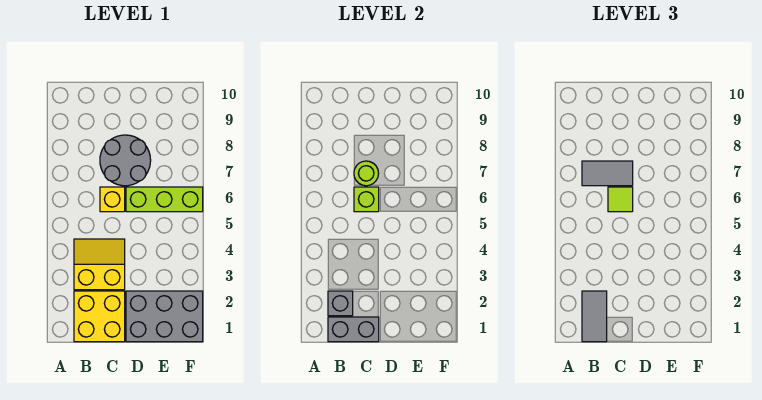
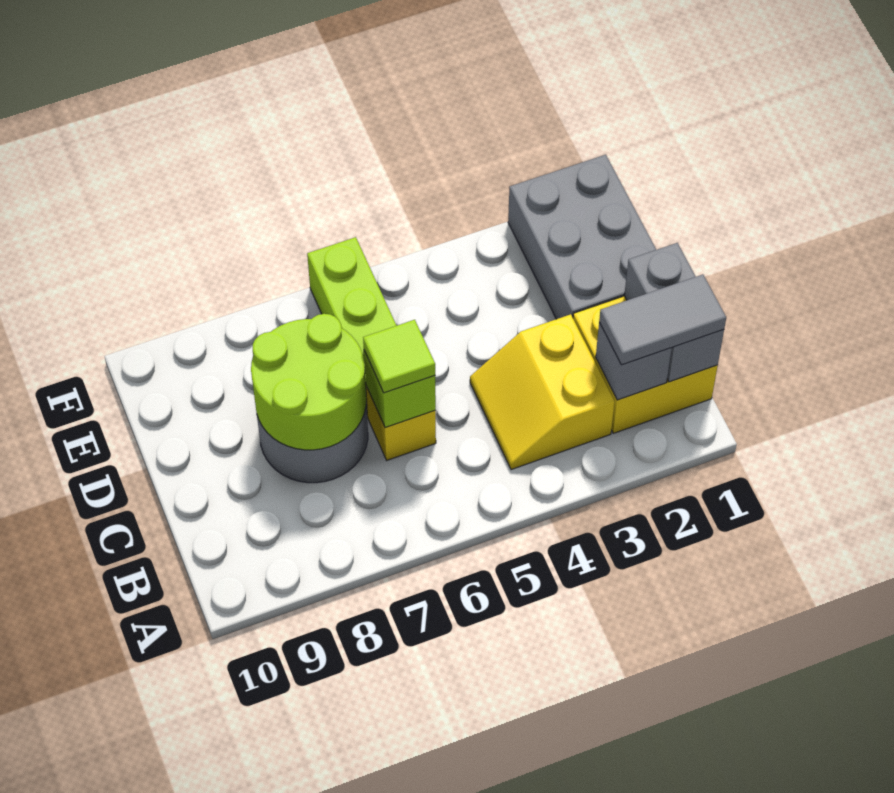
grey tile B7:C7 level 3 -> none
lime round brick C7 level 2 -> lime round brick C7:D8 level 2

